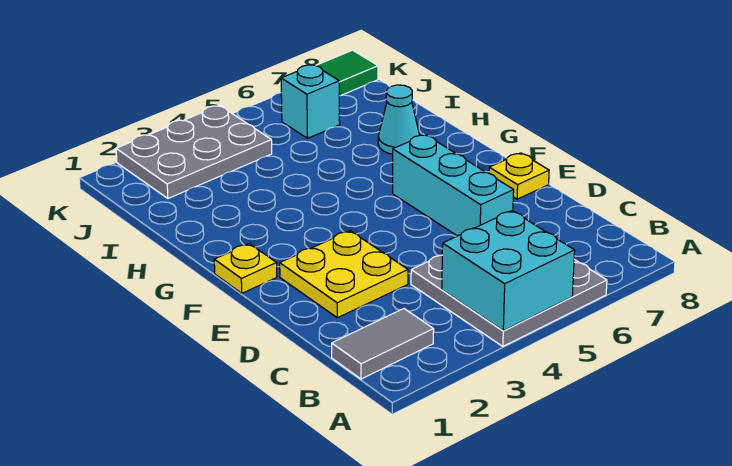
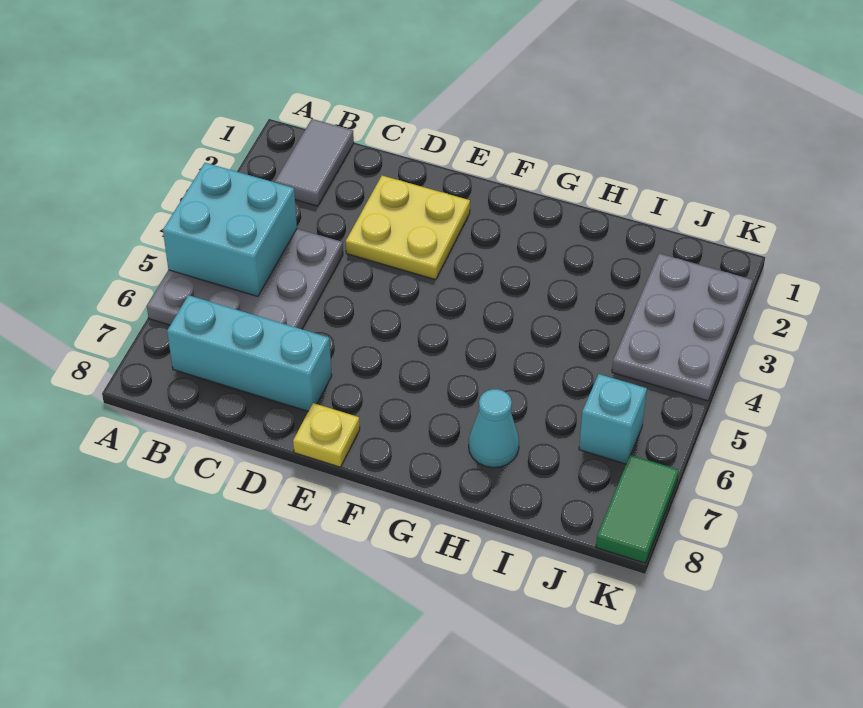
cyan brick D6:F6 level 1 -> cyan brick B7:D7 level 1
yellow plate F1 level 1 -> none

